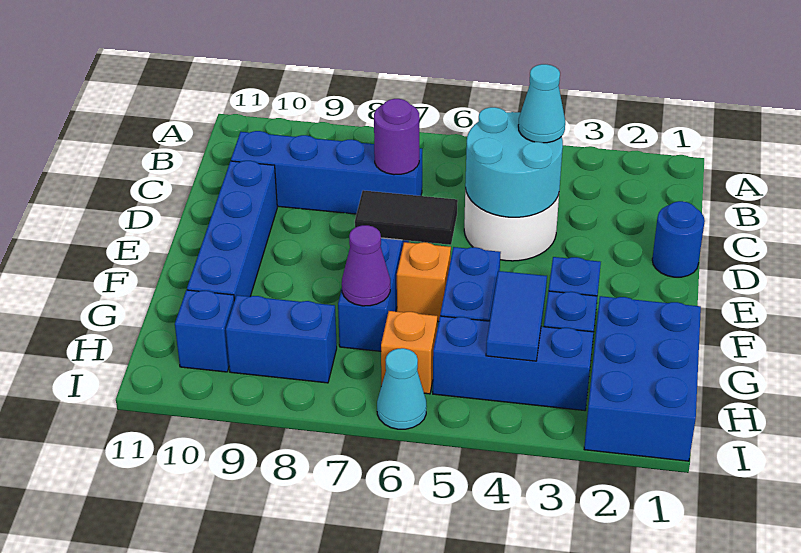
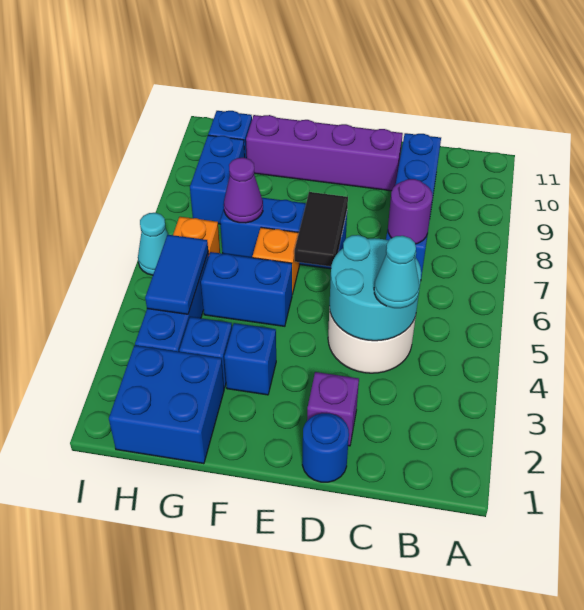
none -> purple brick D2 level 1
blue brick D10:G10 level 1 -> purple brick D10:G10 level 1
blue brick G1:I2 level 1 -> blue brick G1:H2 level 1
blue tile G4:H4 level 2 -> blue tile H4:H5 level 2

